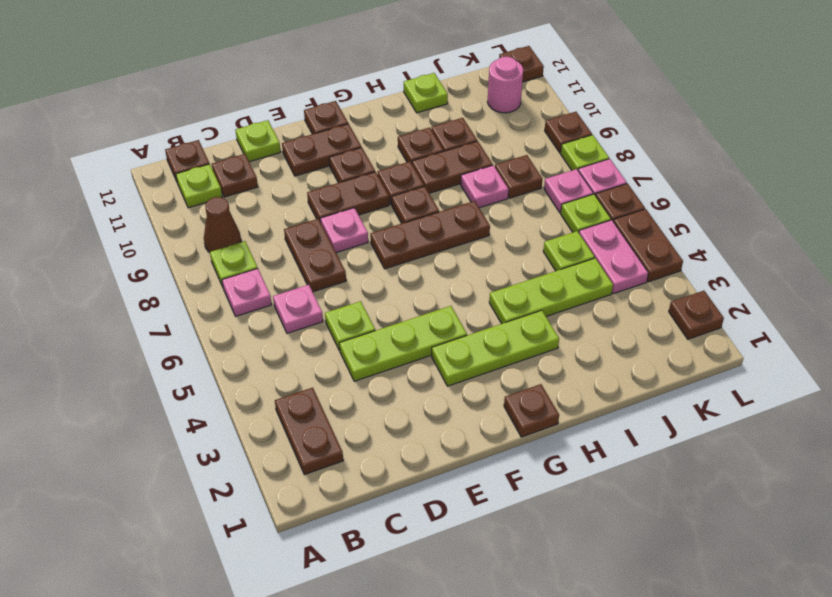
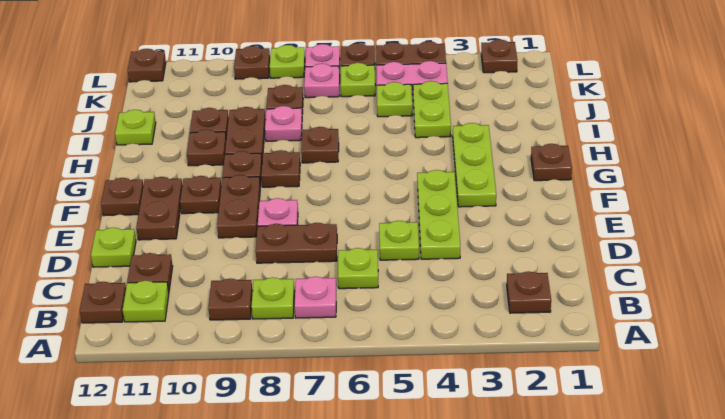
brown plate B2:B3 level 1 -> brown plate B2 level 1
brown cone B9 level 1 -> brown plate B9 level 1
pink plate C6 level 1 -> lime plate C6 level 1
brown plate F7:H7 level 1 -> brown plate H7 level 1
lime plate H4:J4 level 1 -> lime plate I4:J4 level 1
pink round brick K11 level 1 -> none

